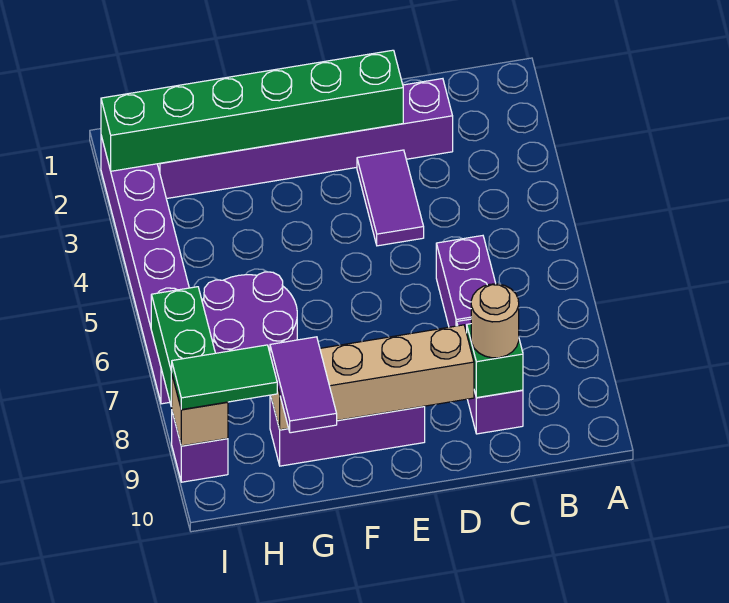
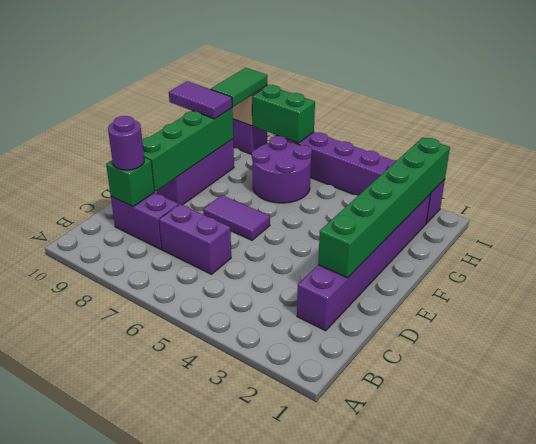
tan round brick C9 level 3 -> purple round brick C9 level 3
purple tile D3:D4 level 1 -> purple tile E6:E7 level 1
tan brick D9:G9 level 2 -> green brick D9:G9 level 2

